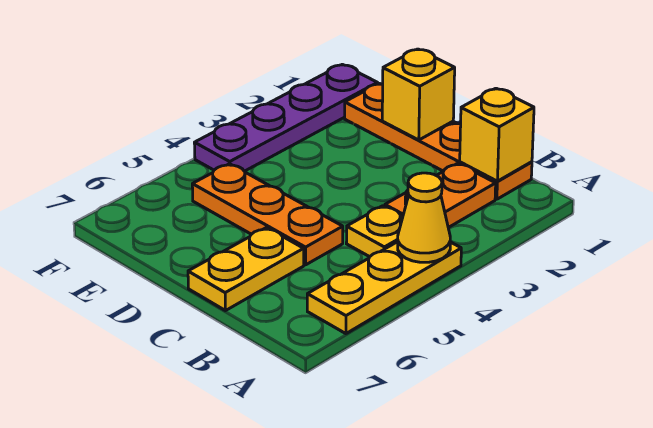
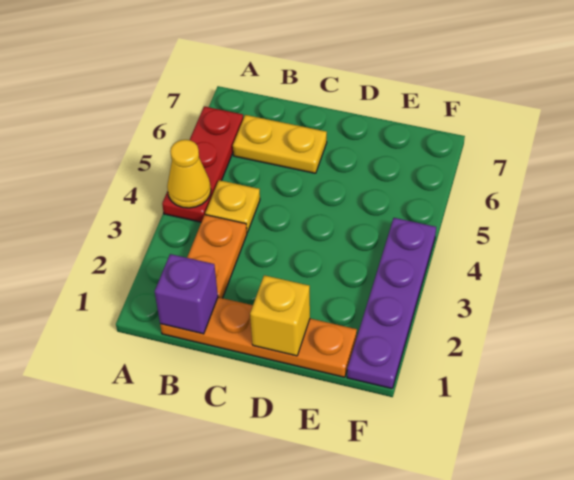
yellow plate A4:A6 level 1 -> red plate A4:A6 level 1
yellow brick B1 level 2 -> purple brick B1 level 2
orange plate C5:E5 level 1 -> none
yellow plate C6:C7 level 1 -> yellow plate B6:C6 level 1

